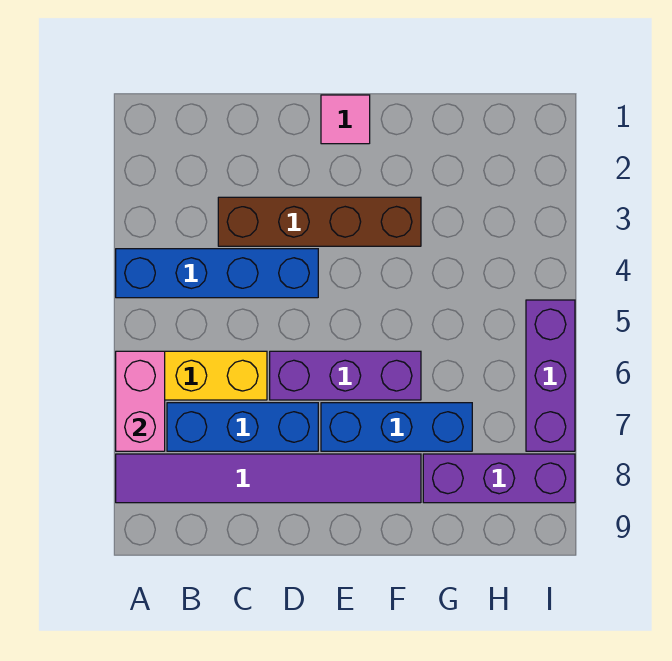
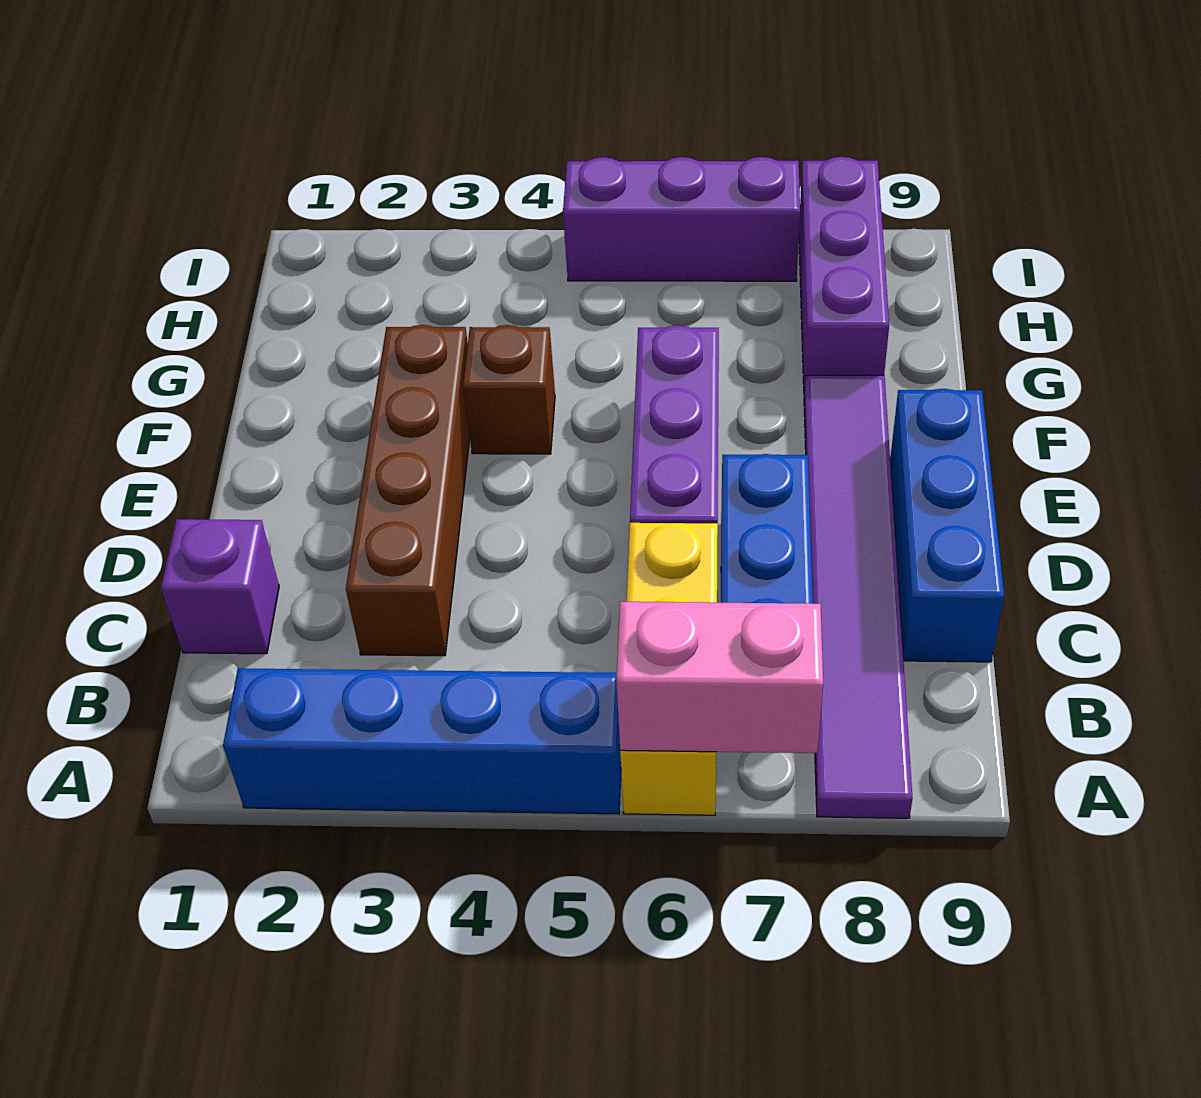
blue brick A4:D4 level 1 -> blue brick A2:A5 level 1
none -> purple brick C1 level 1
pink tile E1 level 1 -> none
blue brick E7:G7 level 1 -> blue brick C9:E9 level 1
none -> brown brick F4 level 1

